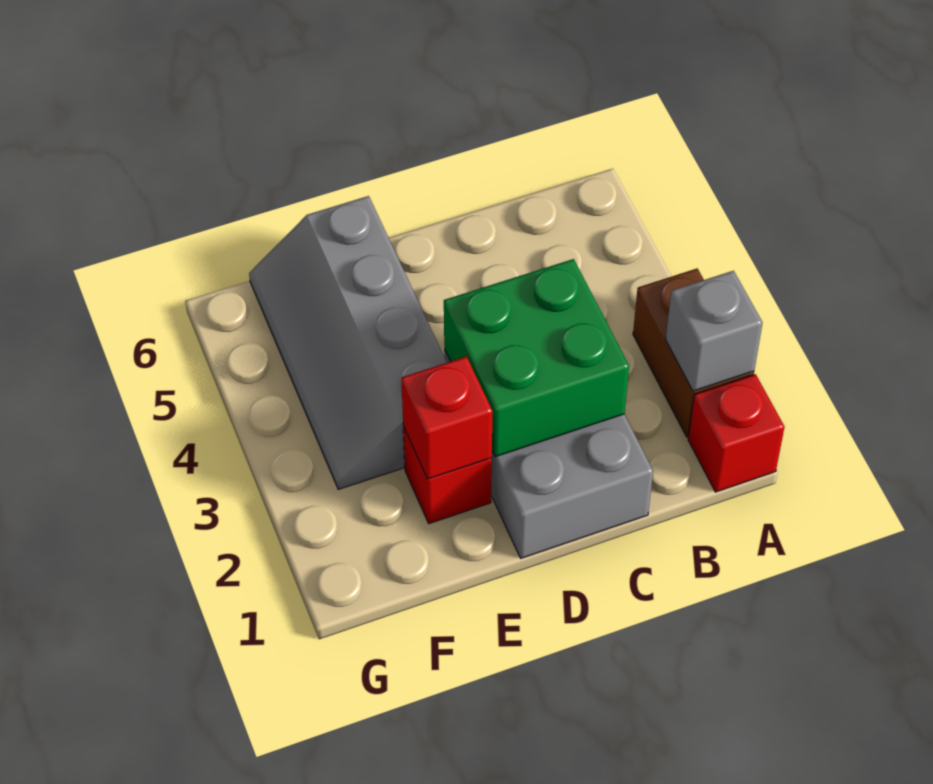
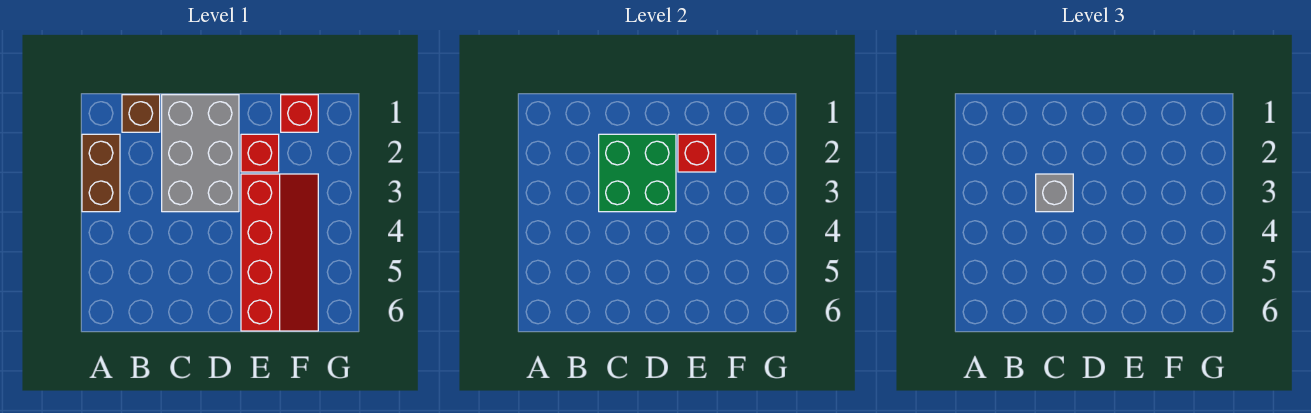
red brick A1 level 1 -> red brick F1 level 1
grey brick A2 level 2 -> grey brick C3 level 3
none -> brown brick B1 level 1
grey slope E3:F6 level 1 top E -> red slope E3:F6 level 1 top E

